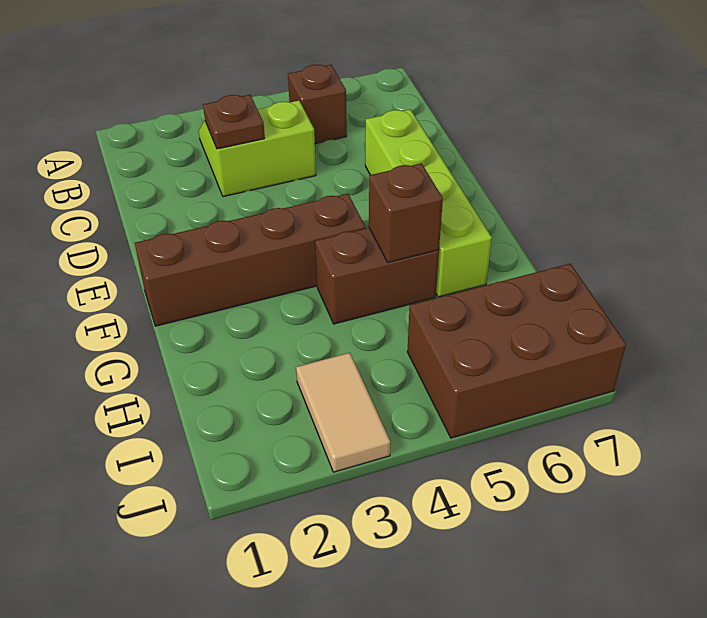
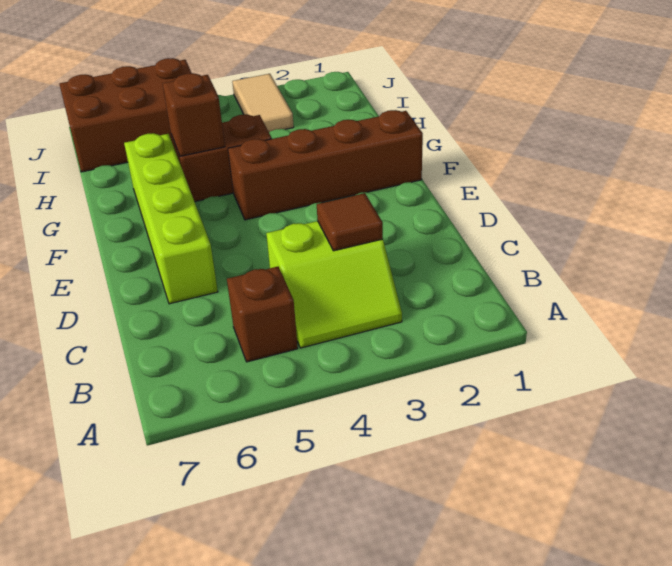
brown plate C3 level 2 -> brown tile C3 level 2

